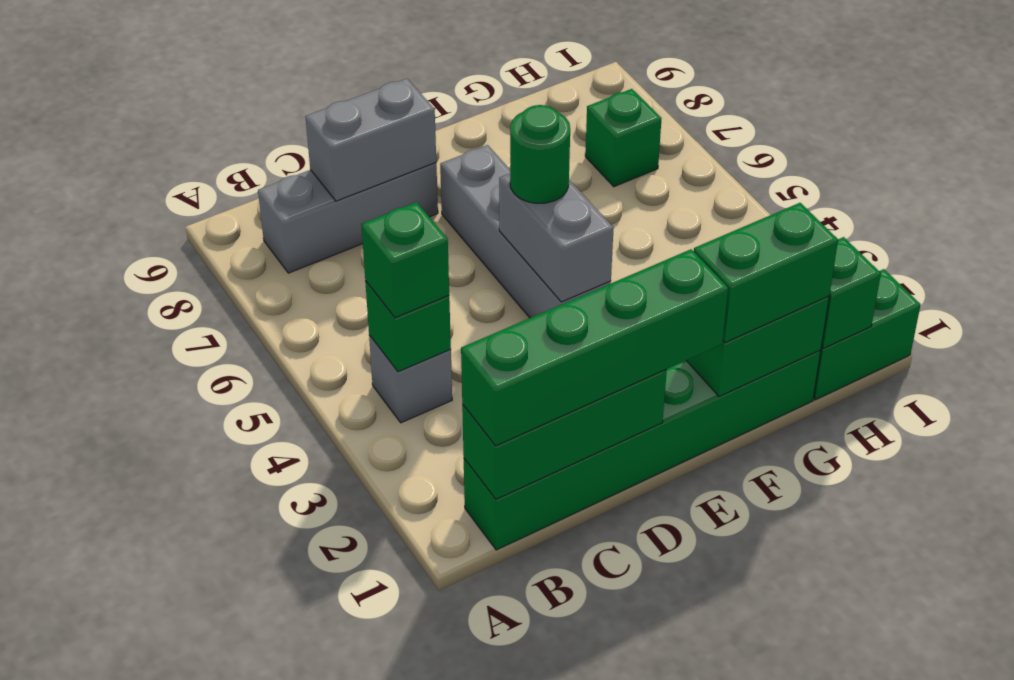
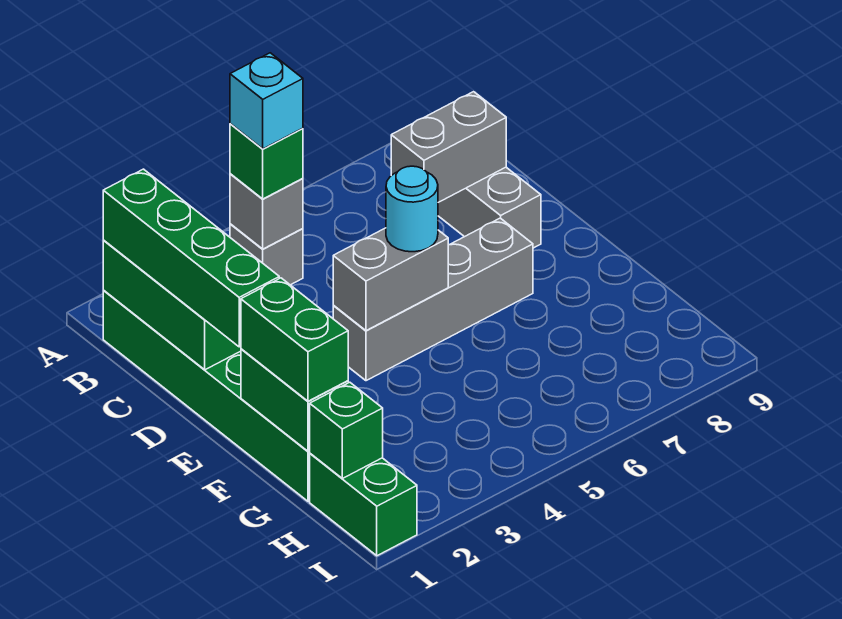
green brick B4 level 2 -> grey brick B4 level 2
none -> cyan brick B4 level 4
grey brick C8:D8 level 2 -> grey brick C7:C8 level 2
green round brick E5 level 3 -> cyan round brick E5 level 3
green brick H7 level 1 -> none

